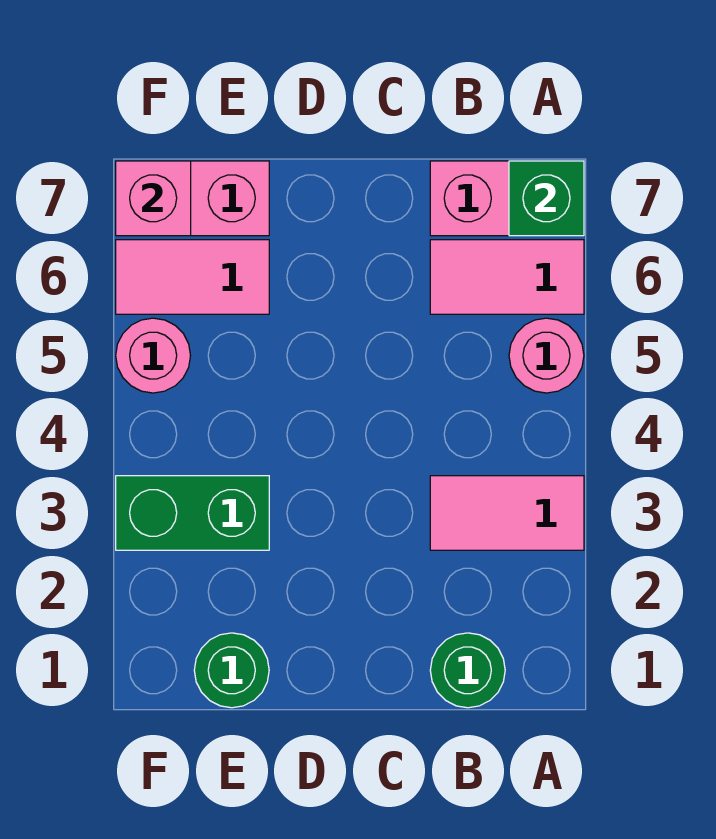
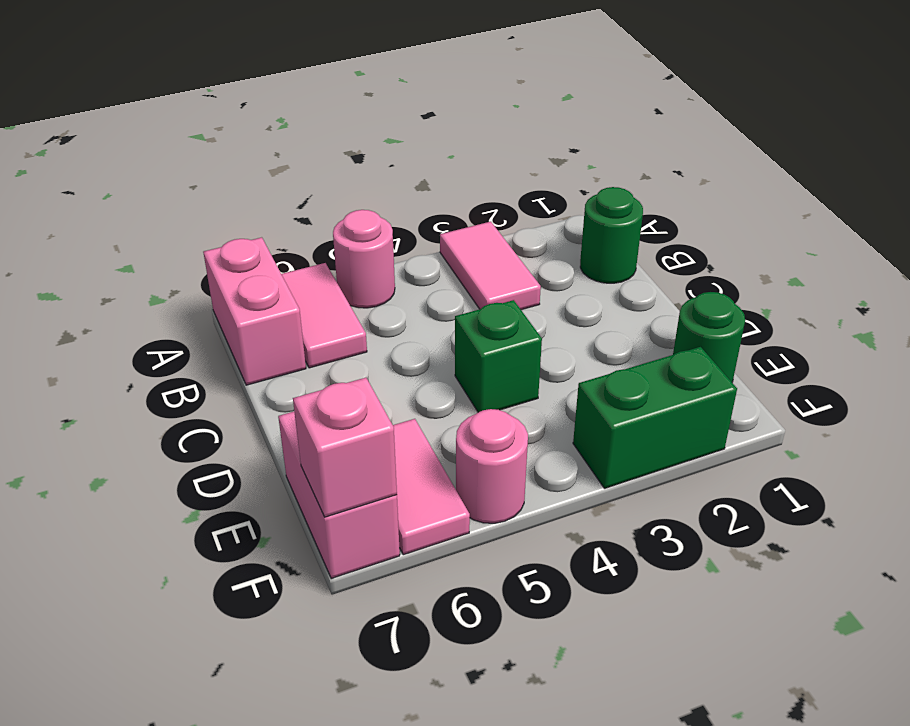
green brick A7 level 2 -> green brick D4 level 1
green brick E3:F3 level 1 -> green brick F2:F3 level 1

